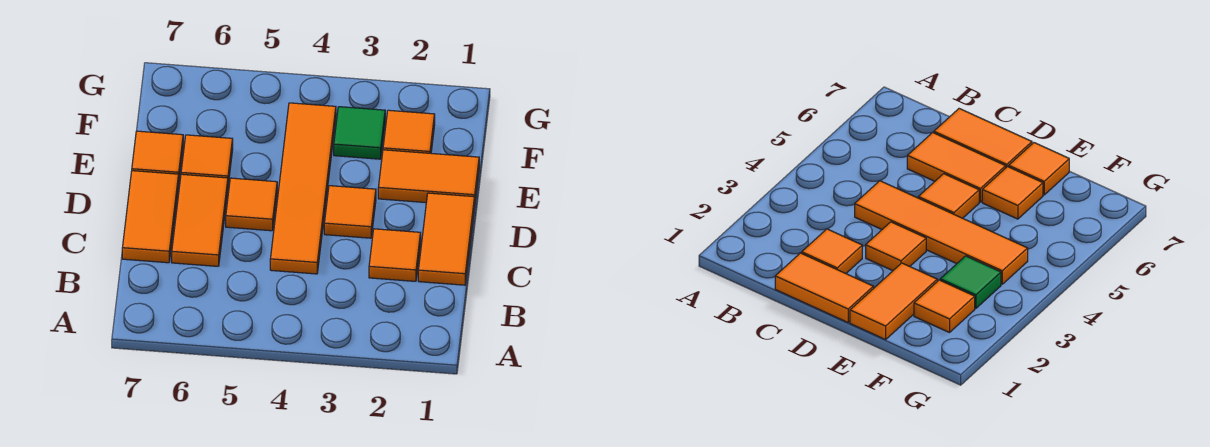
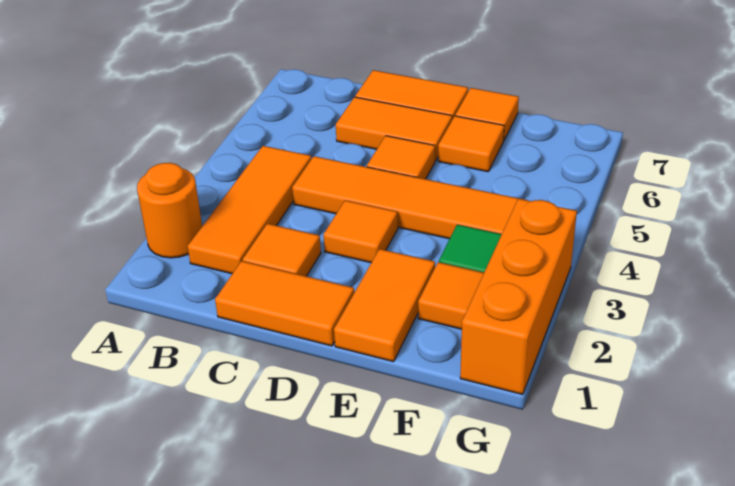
none -> orange round brick A2 level 1
none -> orange tile B2:B4 level 1
none -> orange brick G1:G3 level 1

